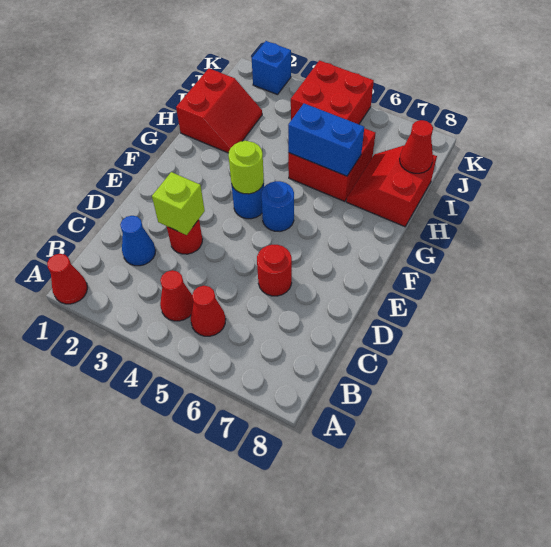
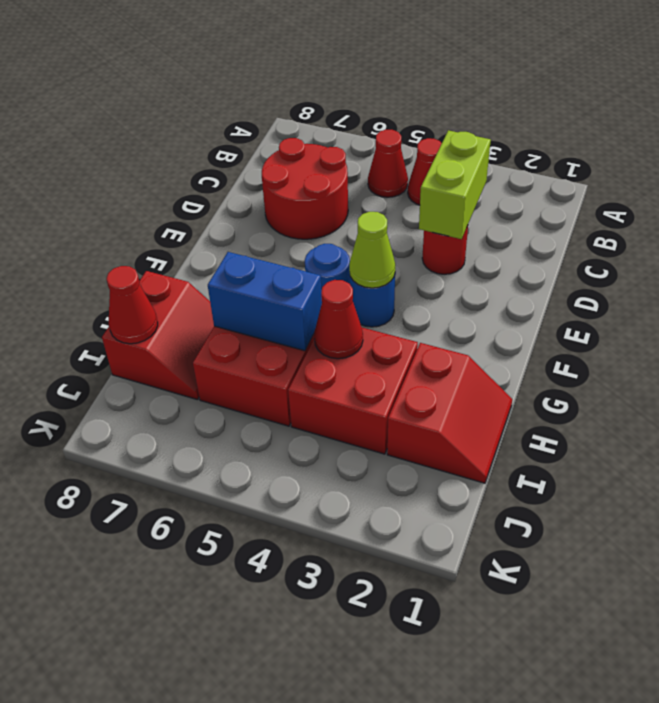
red cone A1 level 1 -> red cone H4 level 2
blue cone C2 level 1 -> none
lime brick D3 level 2 -> lime brick C3:D3 level 2
red round brick D6 level 1 -> red round brick C6:D7 level 1
lime round brick F4 level 2 -> lime cone F4 level 2
red slope H1:I2 level 1 top 1 -> red slope H1:I2 level 1 top 2
red brick J4:K5 level 1 -> red brick H3:I4 level 1
blue brick K2 level 1 -> none

